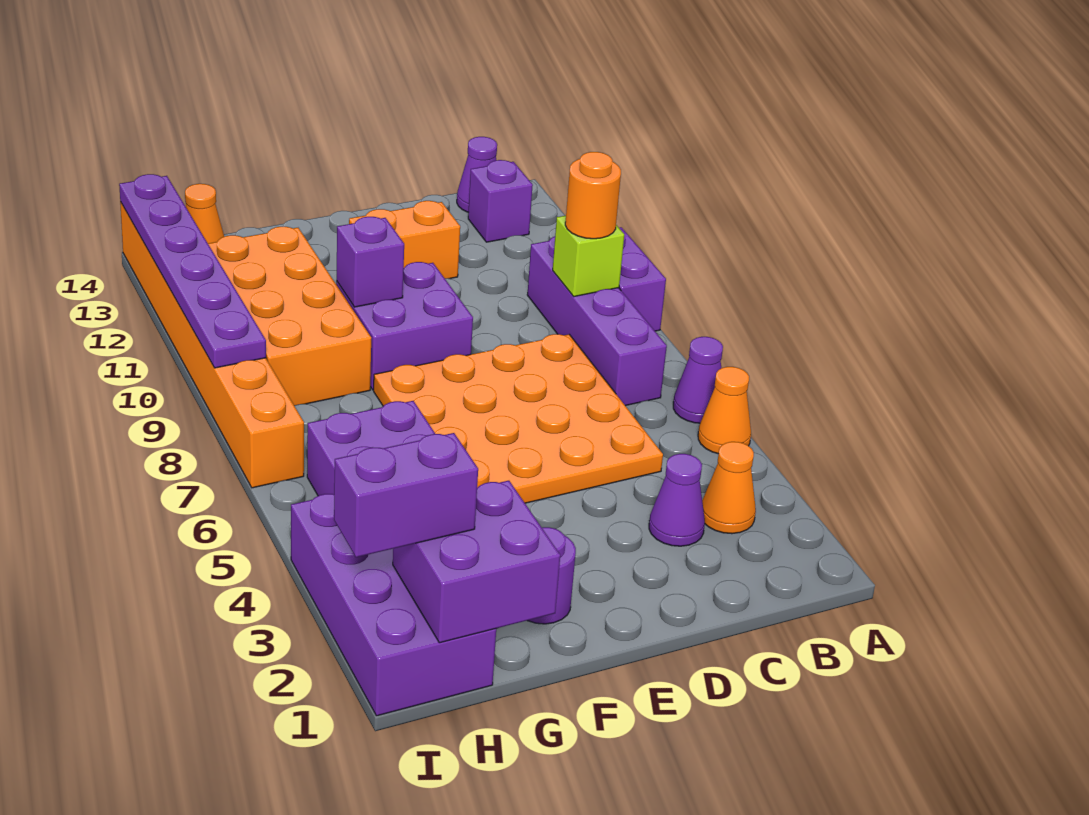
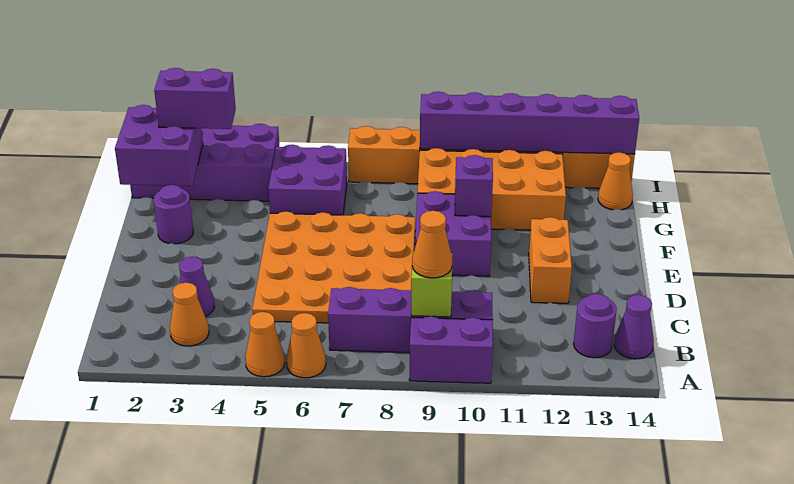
purple cone A6 level 1 -> orange cone A6 level 1
orange round brick B9 level 3 -> orange cone B9 level 3
purple brick B13 level 1 -> purple round brick B13 level 1
purple brick H2:I2 level 3 -> purple brick H2:H3 level 3
purple plate I9:I14 level 2 -> purple brick I9:I14 level 2

